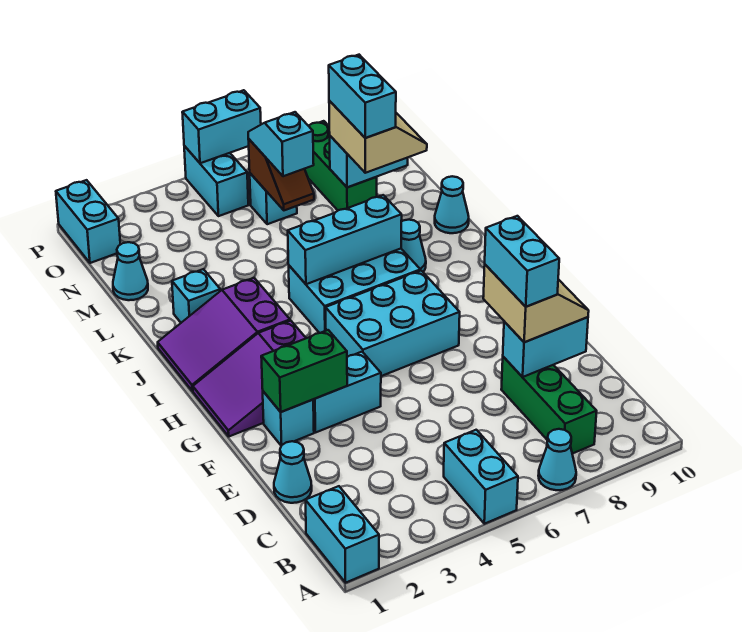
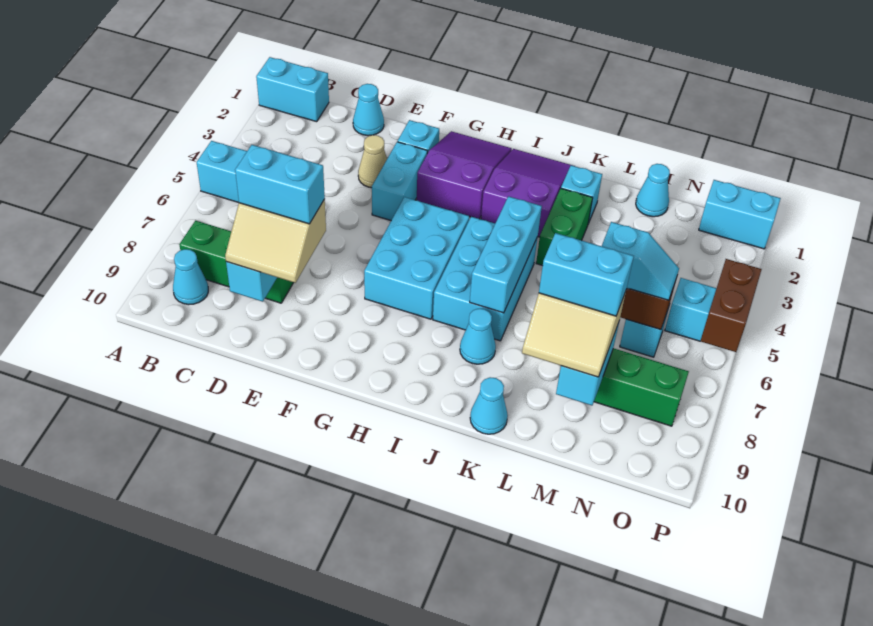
cyan cone A7 level 1 -> cyan cone B9 level 1
none -> tan cone E3 level 1
green brick F2:F3 level 2 -> green brick K3:K4 level 1
cyan brick P5:P6 level 2 -> brown brick P5:P6 level 2

